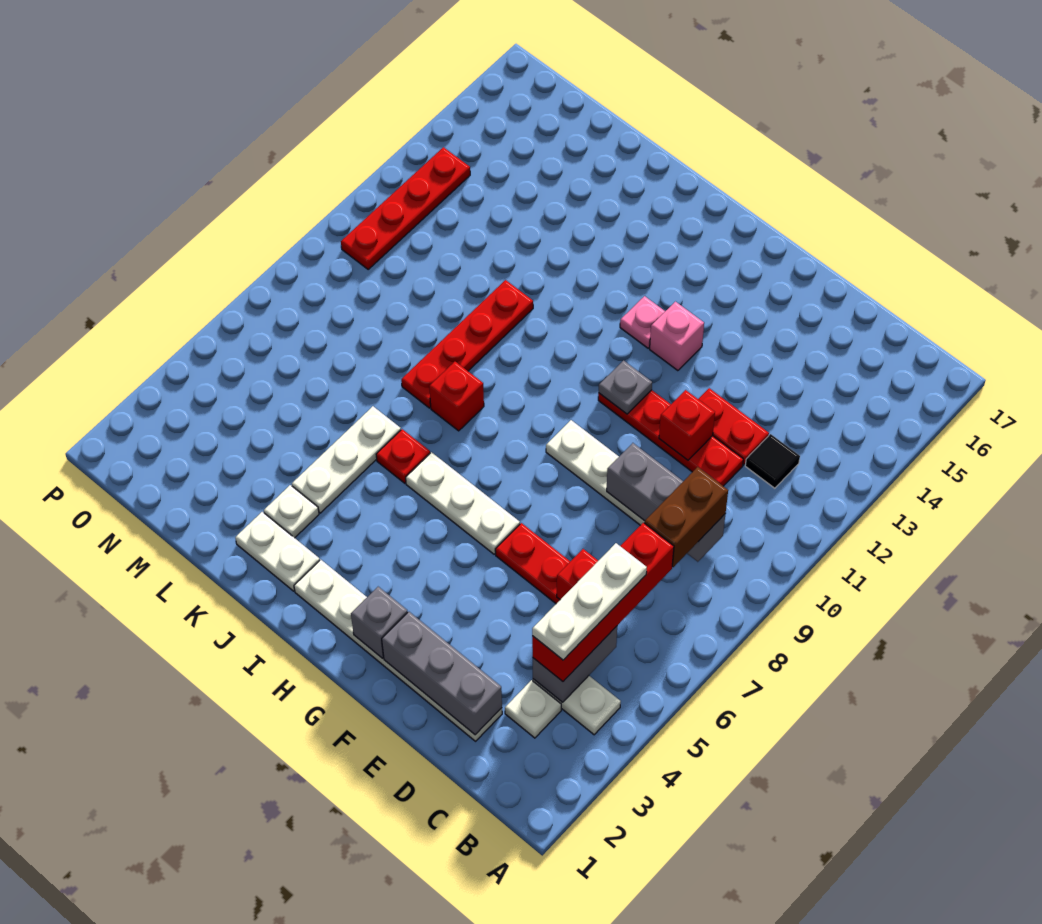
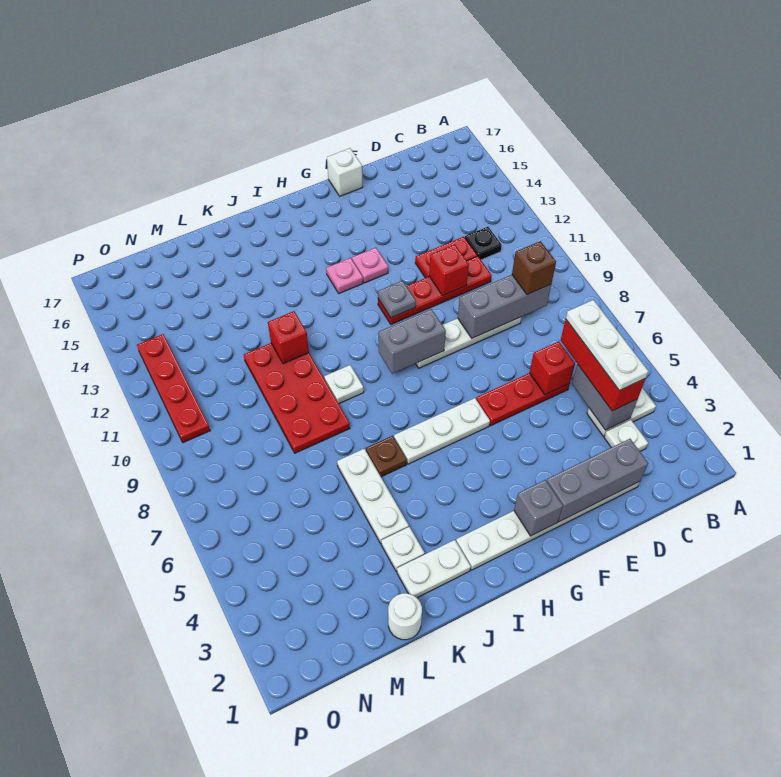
red brick C4:C7 level 3 -> red brick C4:C6 level 3
brown brick C8:C9 level 3 -> brown brick C9 level 3
black tile C12 level 1 -> black plate C12 level 1
none -> white brick F17 level 1
none -> grey brick G9:H9 level 2
pink brick G13 level 1 -> pink plate G13 level 1
red plate J6 level 1 -> brown plate J6 level 1
red brick J8 level 1 -> red brick K11 level 2
none -> white plate J9 level 1
red plate K8:K11 level 1 -> red plate K8:L11 level 1
none -> white round brick L1 level 1

